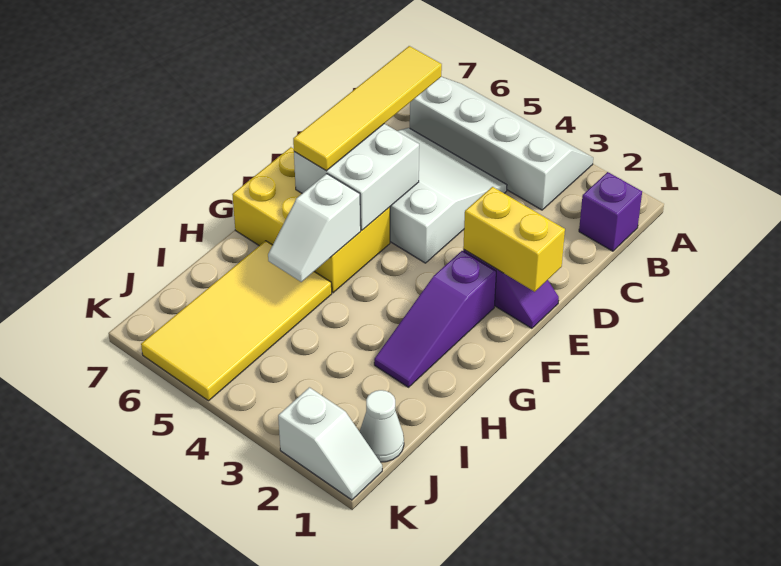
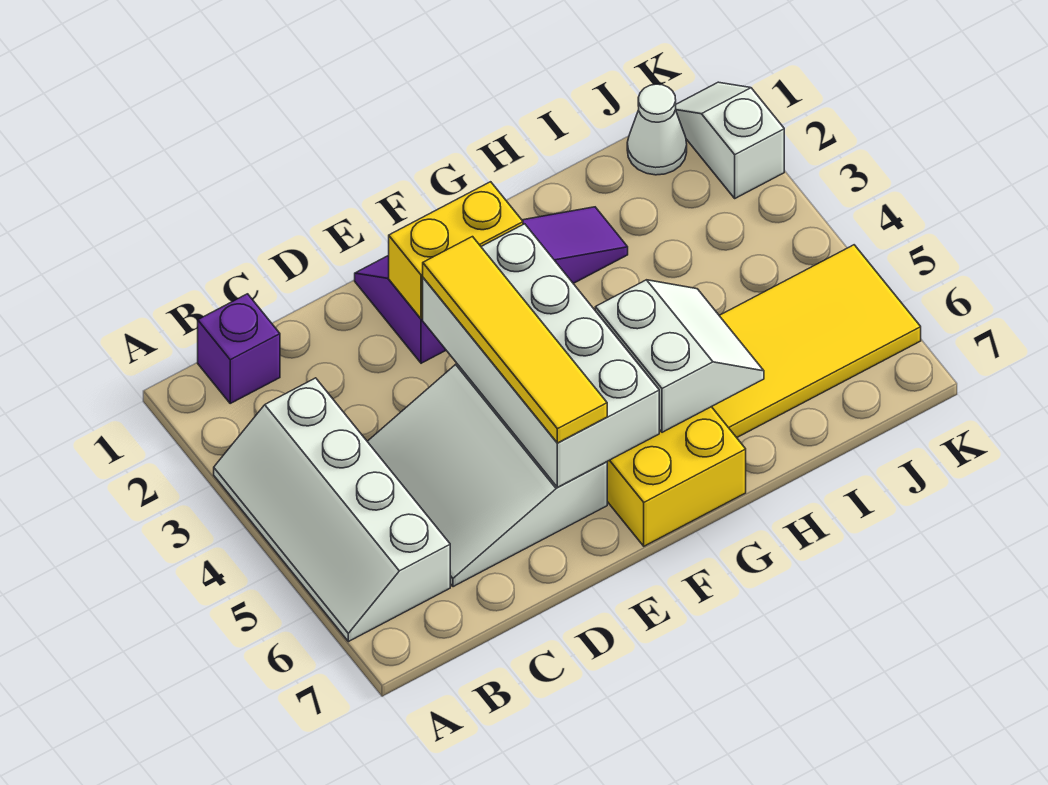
yellow tile C6:F6 level 3 -> yellow tile E3:E6 level 3
yellow brick E1:E2 level 2 -> yellow brick E2:F2 level 2
white brick E5:F6 level 2 -> white brick E3:F6 level 2
white slope G5:H5 level 2 top G -> white slope G5:H6 level 2 top G

